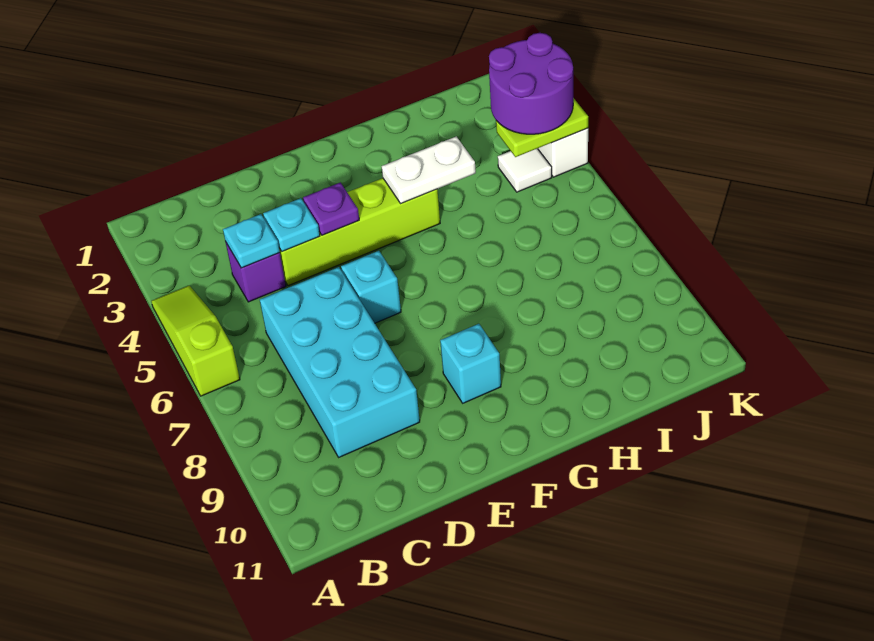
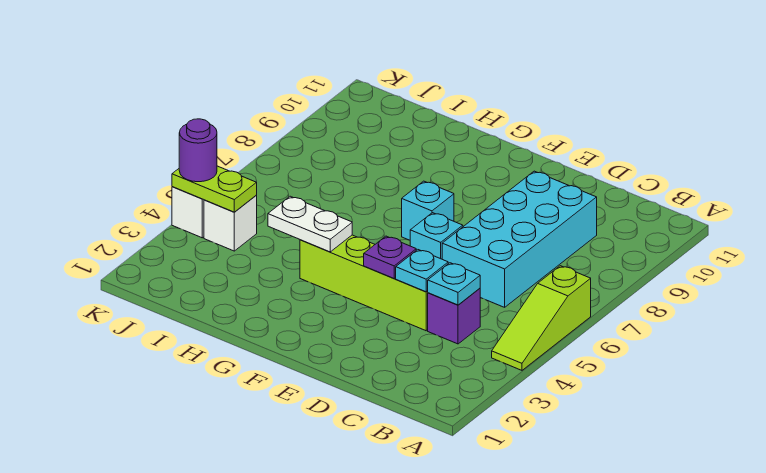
cyan brick F9 level 1 -> cyan brick F7 level 1
purple round brick J3:K4 level 3 -> purple round brick K4 level 3
white tile J4 level 1 -> white brick J4 level 1

